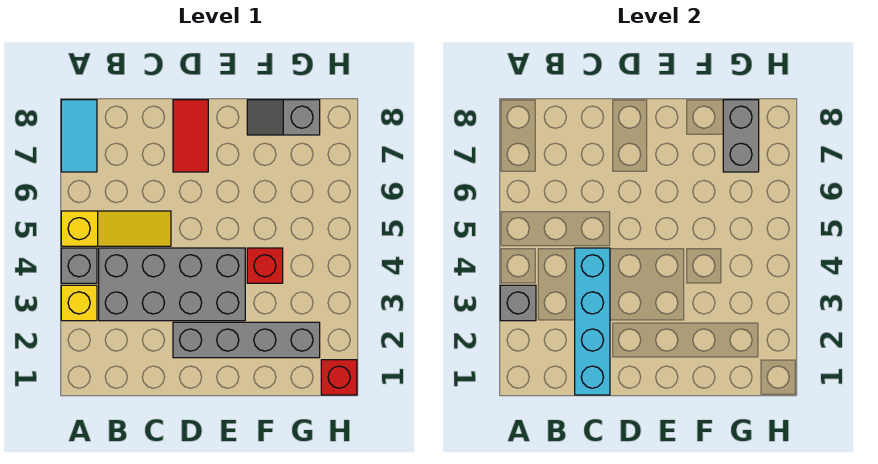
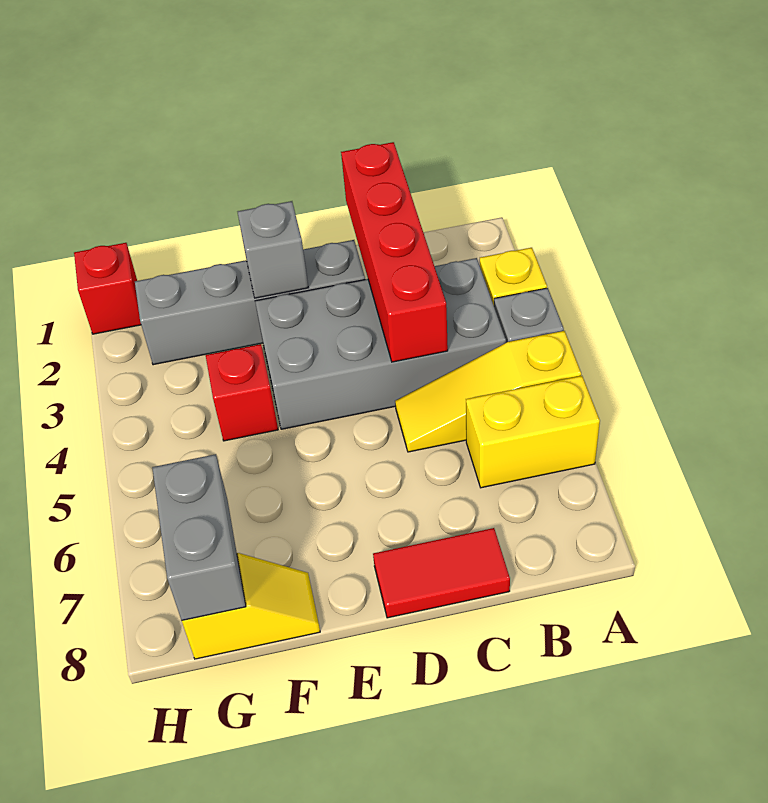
grey brick A3 level 2 -> grey brick E2 level 2
none -> yellow brick A6:B6 level 1
cyan tile A7:A8 level 1 -> none
cyan brick C1:C4 level 2 -> red brick C1:C4 level 2
red tile D7:D8 level 1 -> red tile C8:D8 level 1
grey slope F8:G8 level 1 top G -> yellow slope F8:G8 level 1 top G

